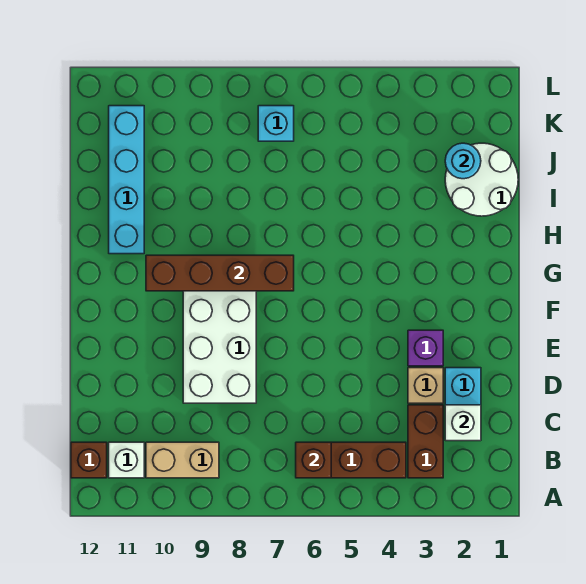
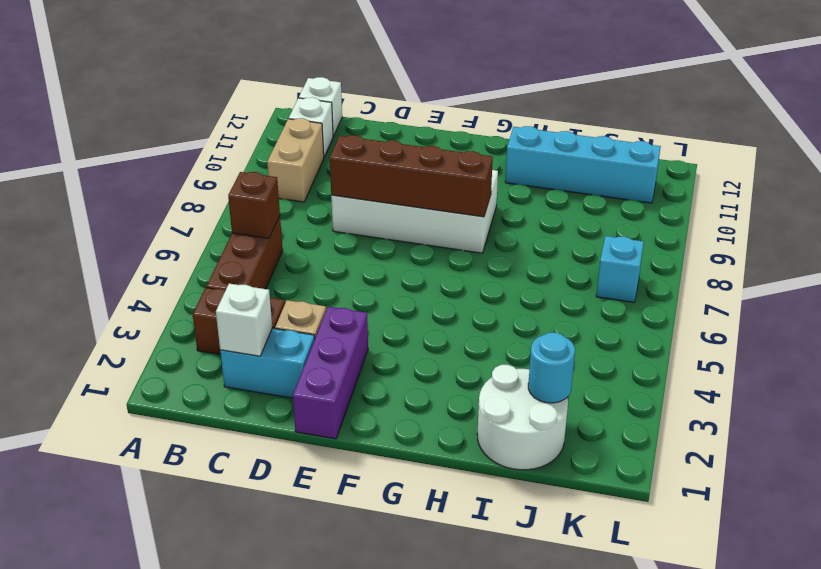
brown brick B12 level 1 -> white brick B12 level 1
purple brick E3 level 1 -> purple brick E1:E3 level 1
brown brick G7:G10 level 2 -> brown brick D8:G8 level 2

